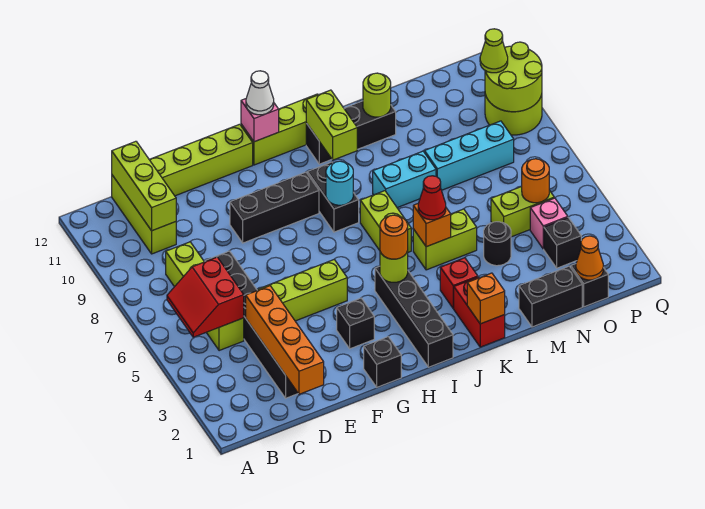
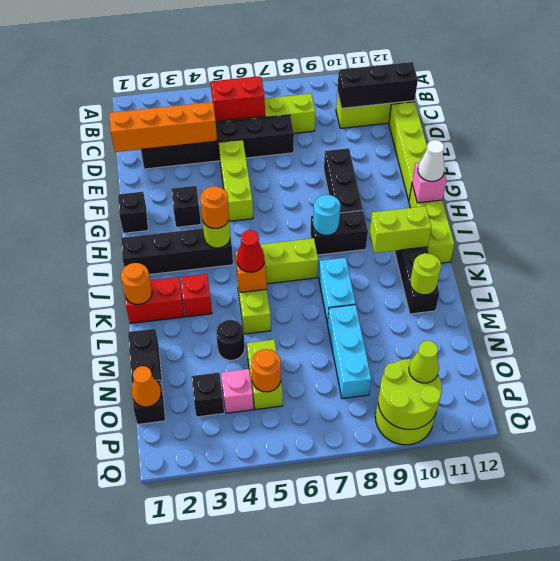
lime brick C10:C12 level 2 -> black brick C10:C12 level 2
orange brick K1 level 2 -> orange round brick K1 level 2

